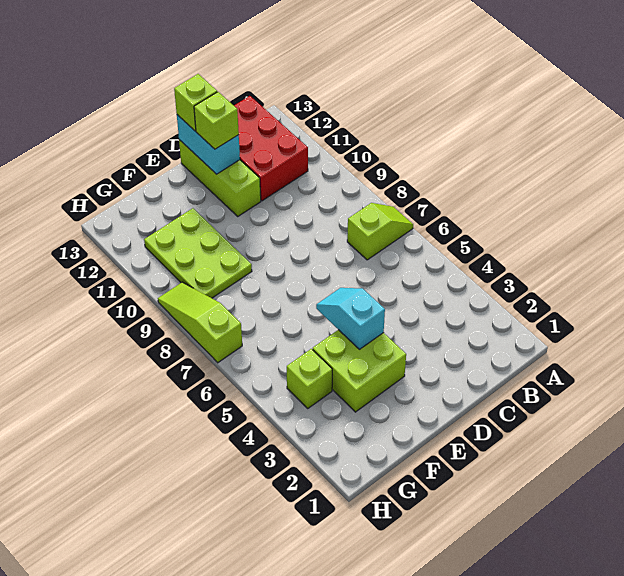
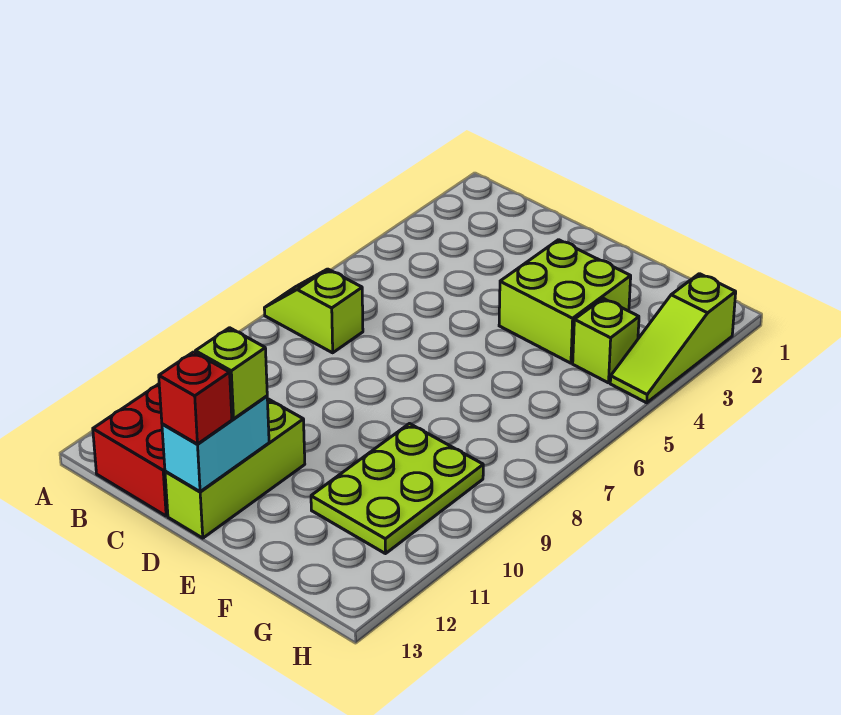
lime brick D13 level 3 -> red brick D13 level 3
cyan slope E4:E5 level 2 top 4 -> none
lime slope H7:H9 level 1 top 7 -> lime slope H2:H4 level 1 top 2

